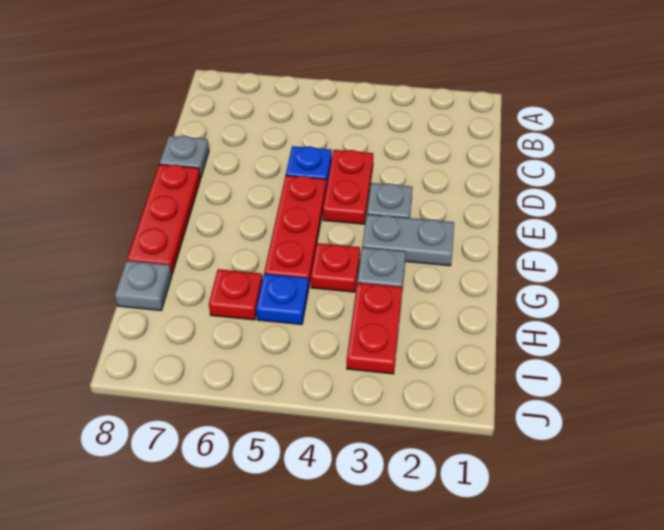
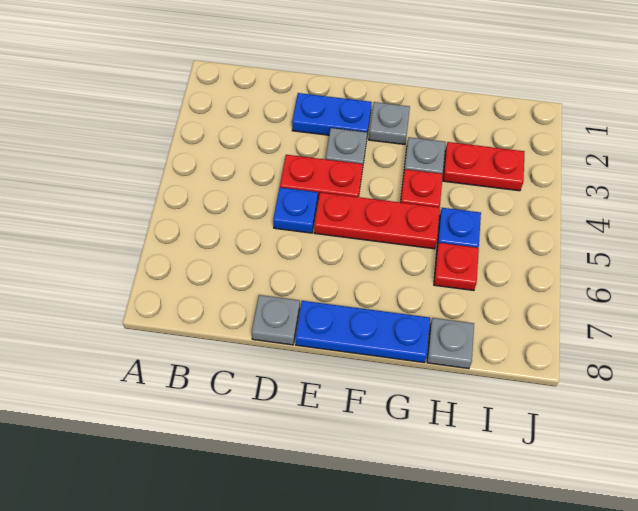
none -> blue plate D2:E2 level 1
red plate E8:G8 level 1 -> blue plate E8:G8 level 1
grey plate F2:F3 level 1 -> grey plate F2 level 1

